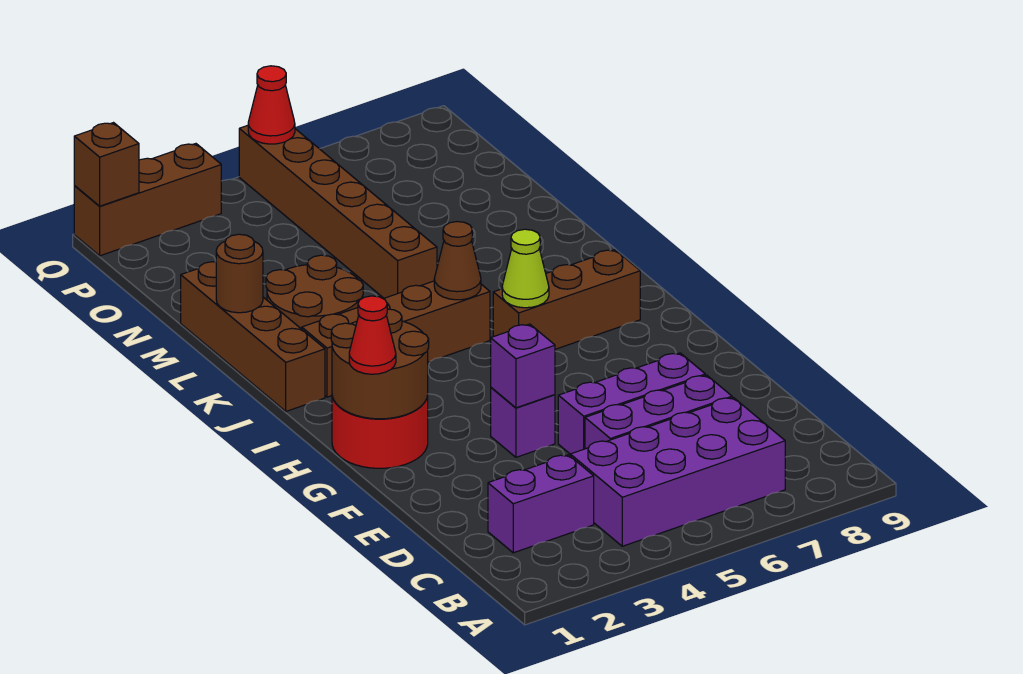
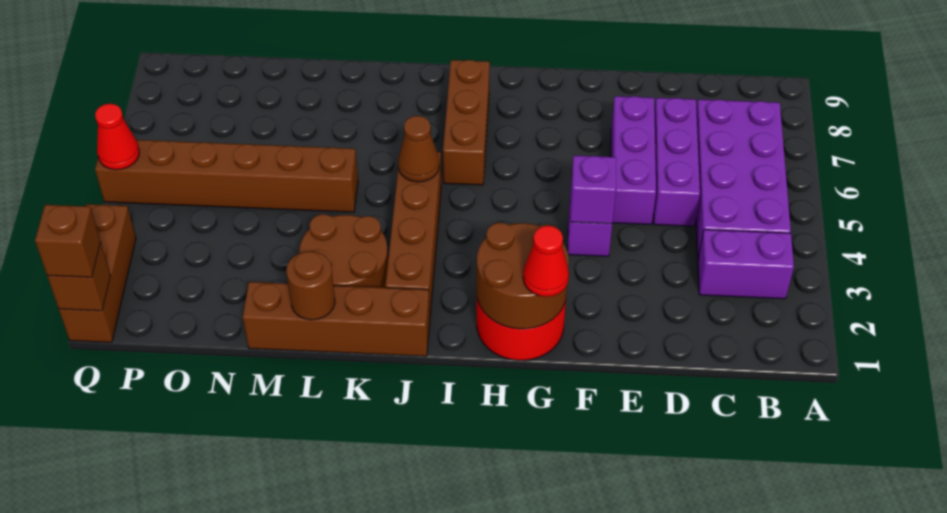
purple brick C2:C3 level 1 -> purple brick B3:C3 level 1
lime cone I6 level 2 -> none
none -> brown brick Q1 level 3

